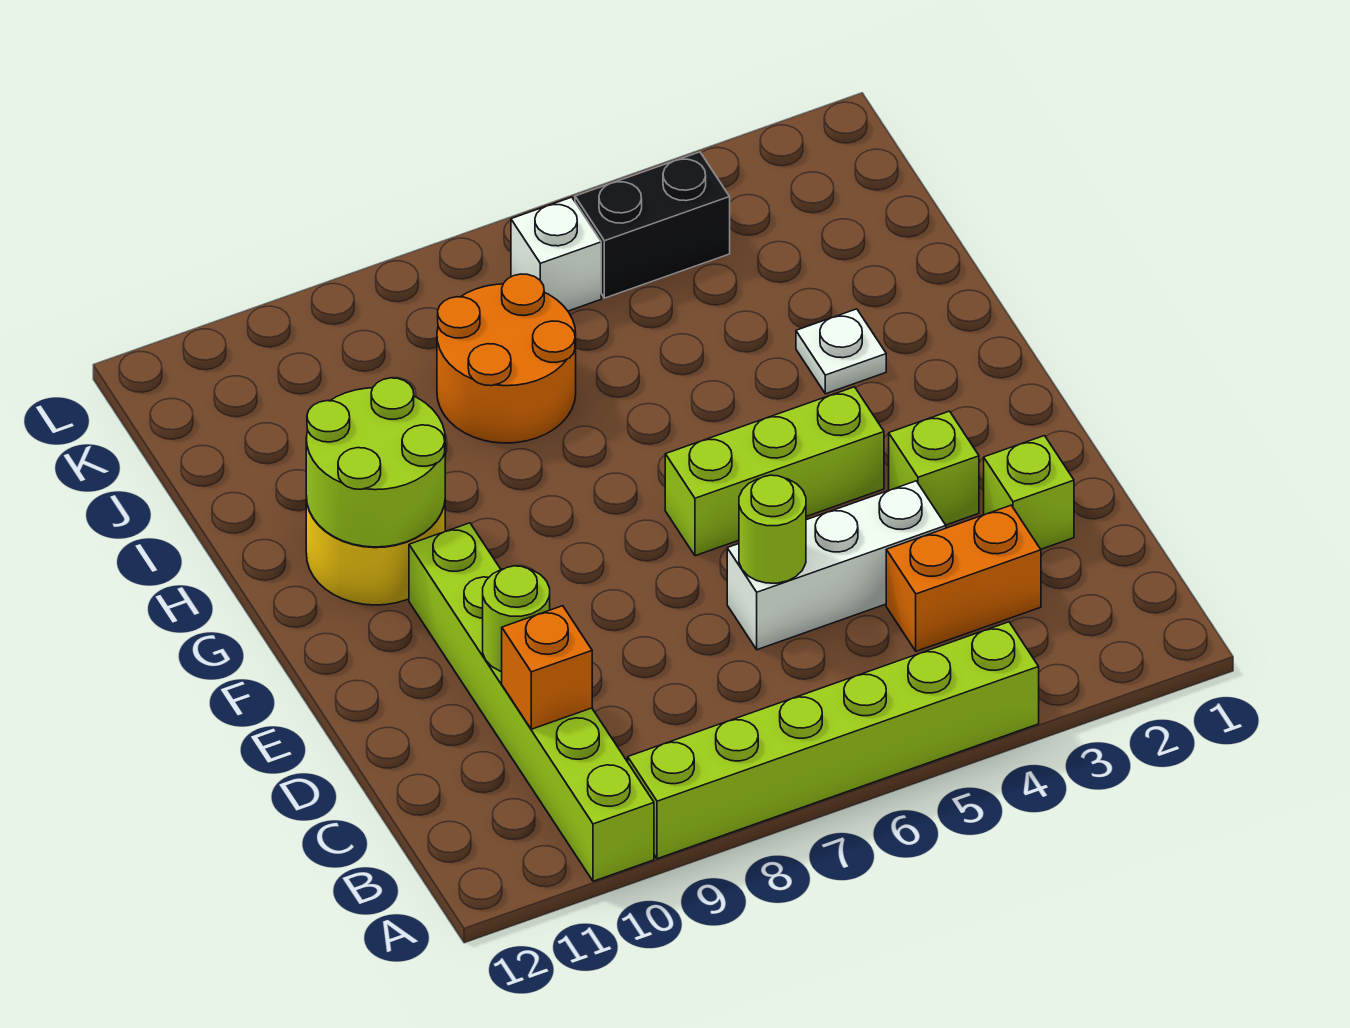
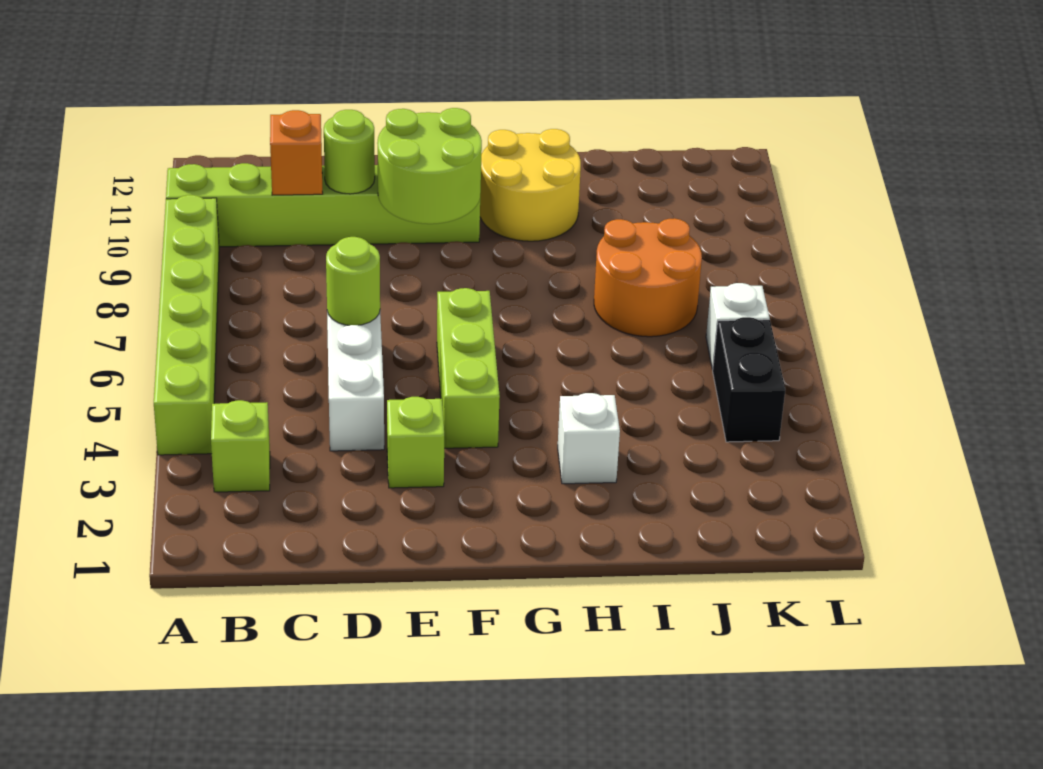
orange brick C3:C4 level 1 -> none
lime brick D2 level 1 -> lime brick B3 level 1
lime round brick G10:H11 level 2 -> lime round brick E9:F10 level 2
white plate H3 level 1 -> white brick H3 level 1

